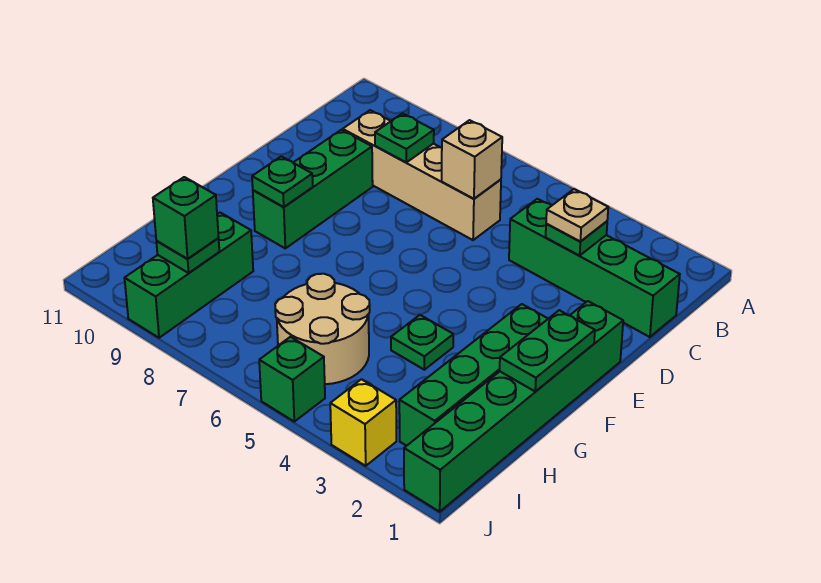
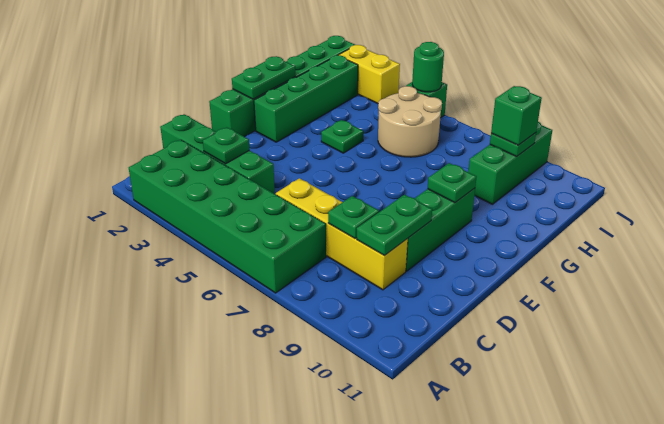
none -> green brick A2:B7 level 1
tan plate C3 level 3 -> none
tan brick C6:C9 level 1 -> yellow brick C6:C9 level 1
tan brick C6 level 2 -> none
none -> green plate C9:D9 level 2
yellow brick J3 level 1 -> yellow brick J2:J3 level 1
none -> green round brick J5 level 2

